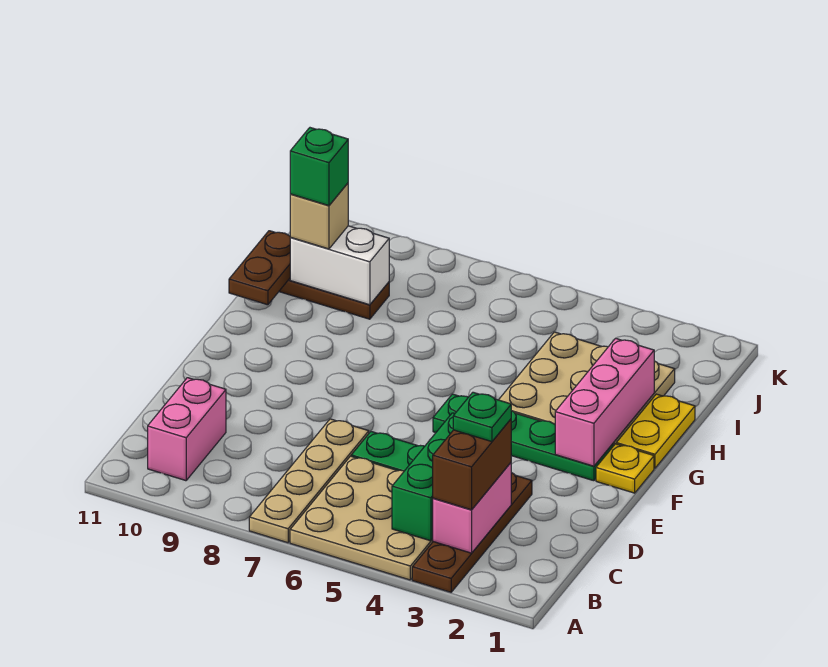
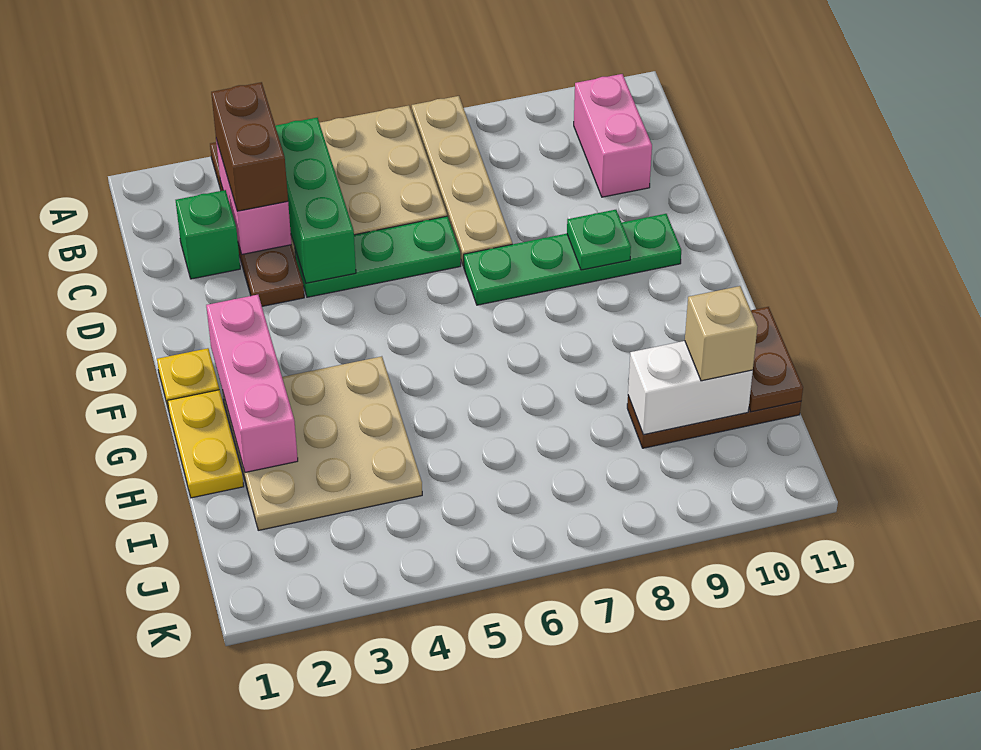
green plate C3 level 4 -> green plate E9 level 2
green plate F2:F5 level 1 -> green plate E7:E10 level 1
green brick I10 level 4 -> green brick C2 level 1

